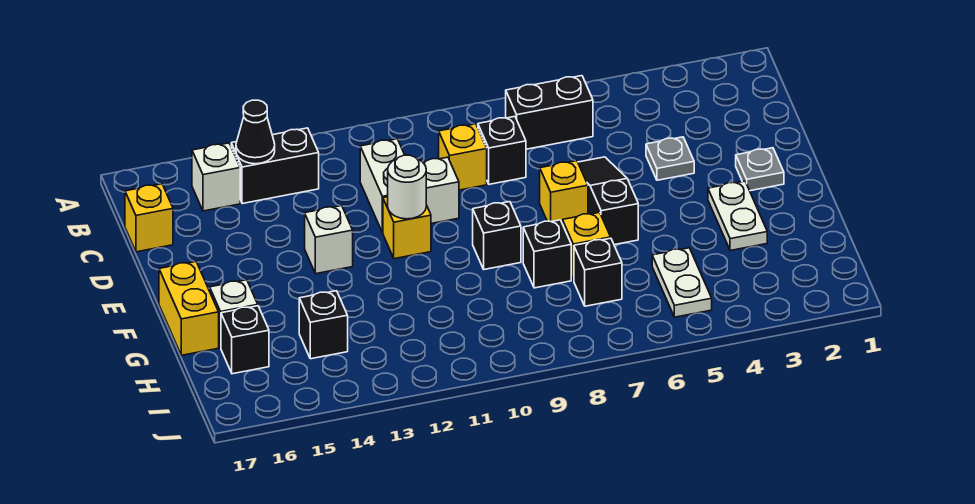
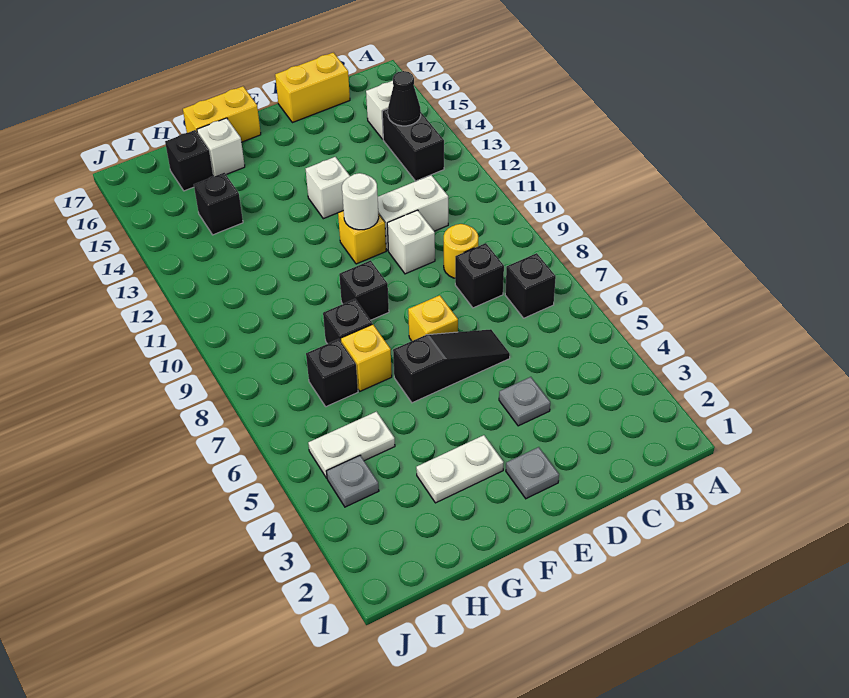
black brick B6:B7 level 1 -> black brick B7 level 1
yellow brick C9 level 1 -> yellow round brick C9 level 1
yellow brick C17 level 1 -> yellow brick C17:D17 level 1
none -> grey plate I4 level 1

